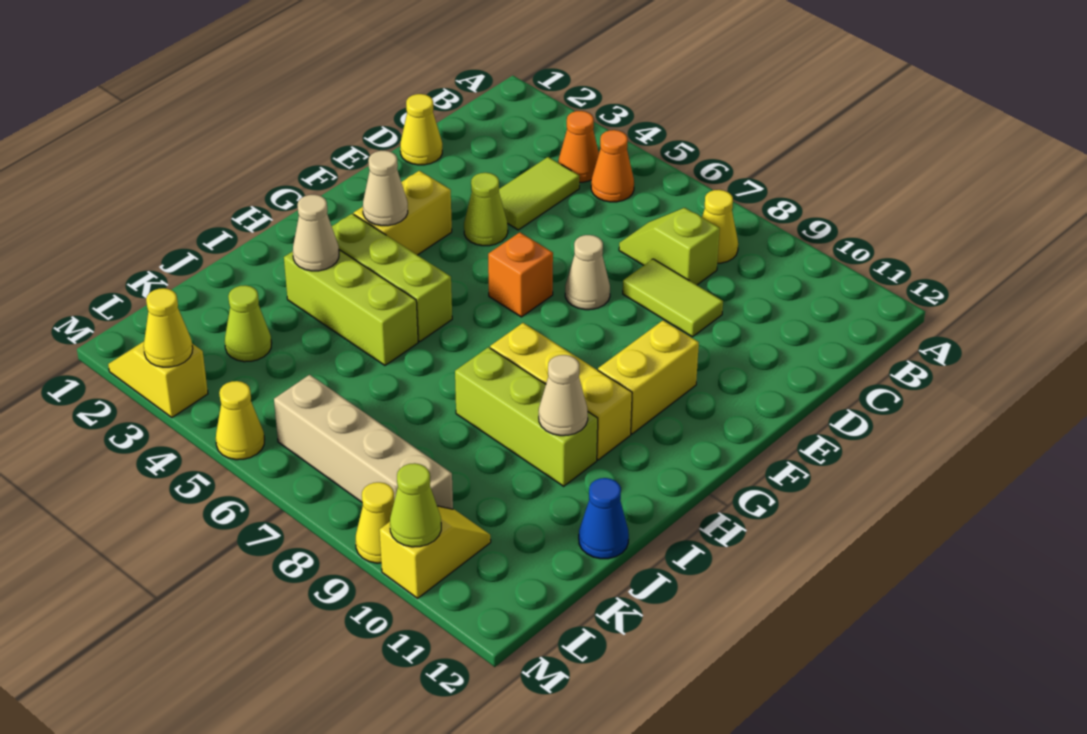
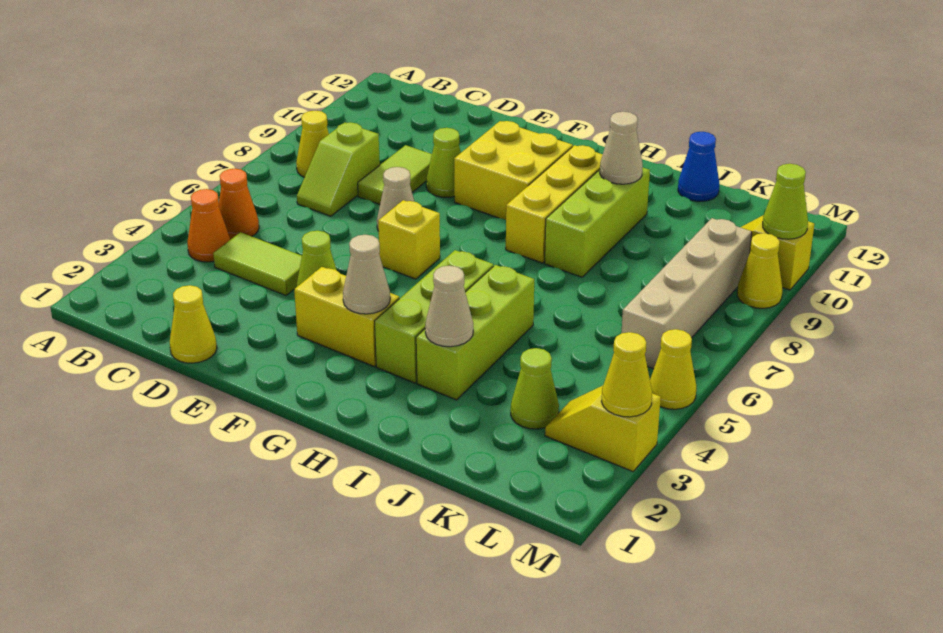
none -> lime cone E9 level 1
orange brick F6 level 1 -> yellow brick F6 level 1
yellow brick F10:G10 level 1 -> yellow brick F9:G10 level 1
yellow slope M2:M3 level 1 top 3 -> yellow slope L3:M3 level 1 top M

